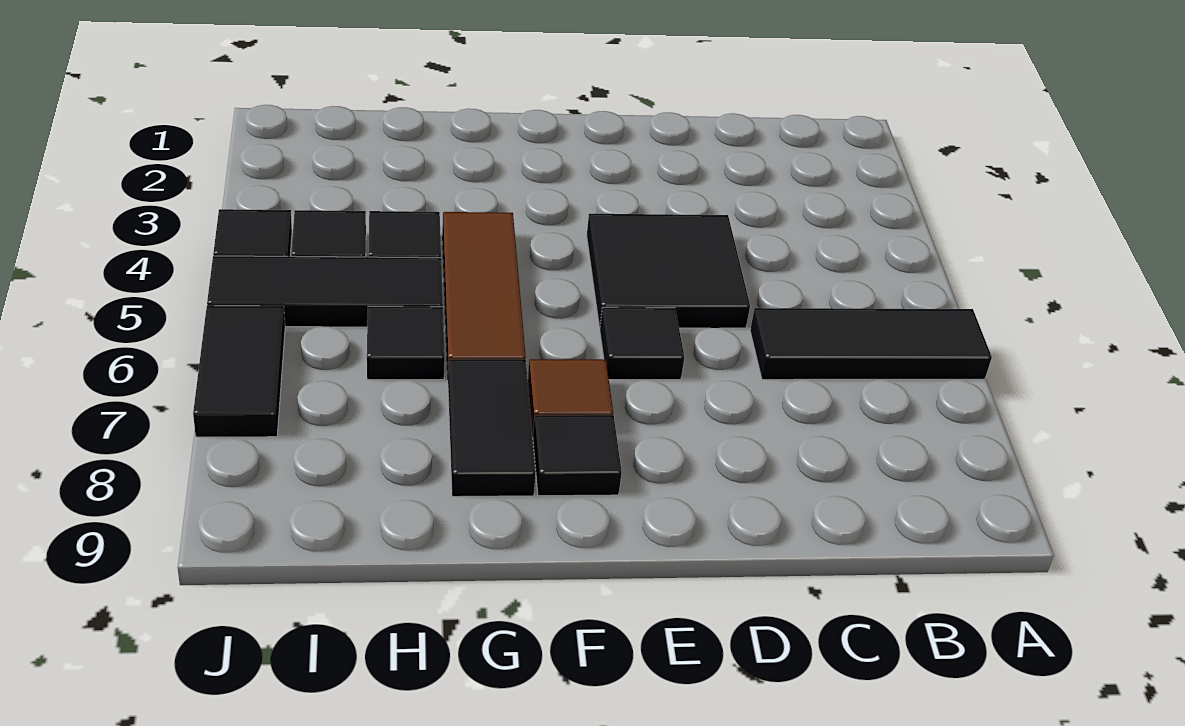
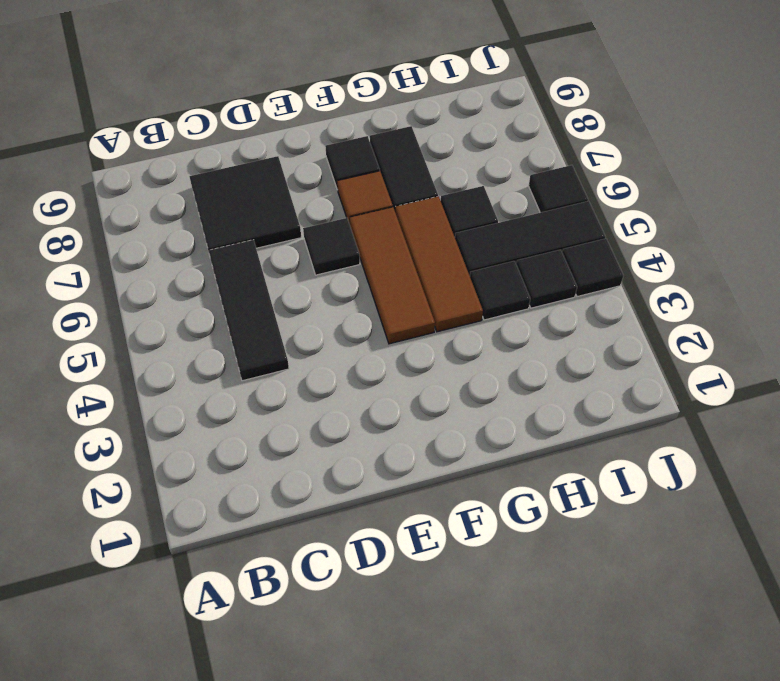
black tile A6:C6 level 1 -> black tile C4:C6 level 1
black tile D4:E5 level 1 -> black tile C7:D8 level 1
none -> brown tile F4:F6 level 1
black tile J6:J7 level 1 -> black tile J6 level 1

